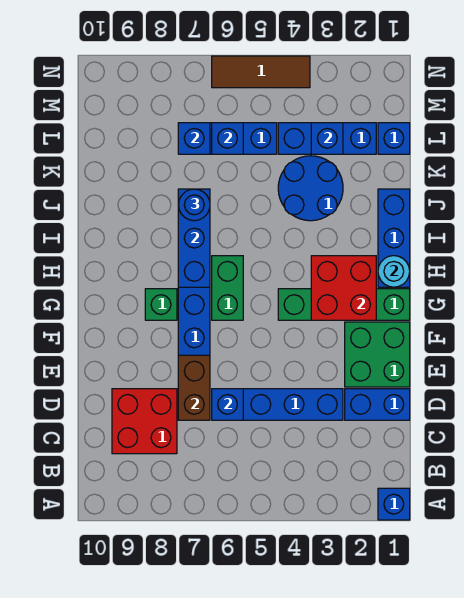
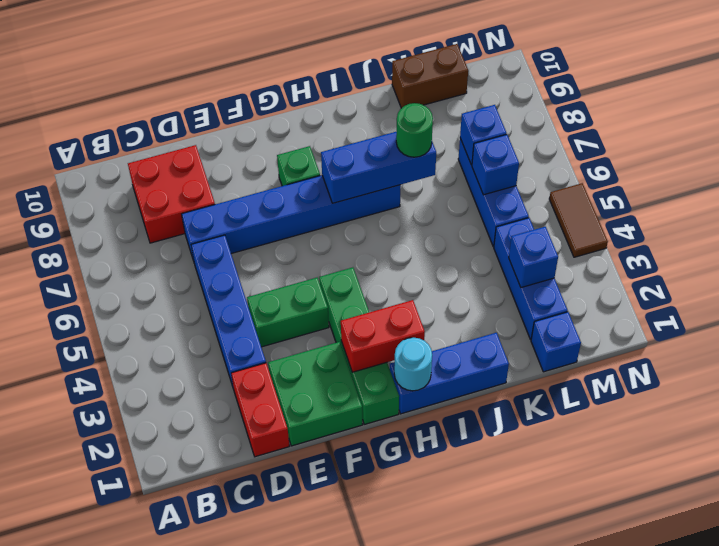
blue brick A1 level 1 -> none
blue brick D1:D2 level 1 -> red brick D1:D2 level 1
blue brick D6 level 2 -> none
brown brick D7:E7 level 2 -> brown brick K10:L10 level 1
red brick G2:H3 level 2 -> red brick G2:H2 level 2
green brick G6:H6 level 1 -> green brick E4:F4 level 1
blue round brick J3:K4 level 1 -> none
blue round brick J7 level 3 -> green round brick J7 level 3
brown tile N4:N6 level 1 -> brown tile N4:N5 level 1

